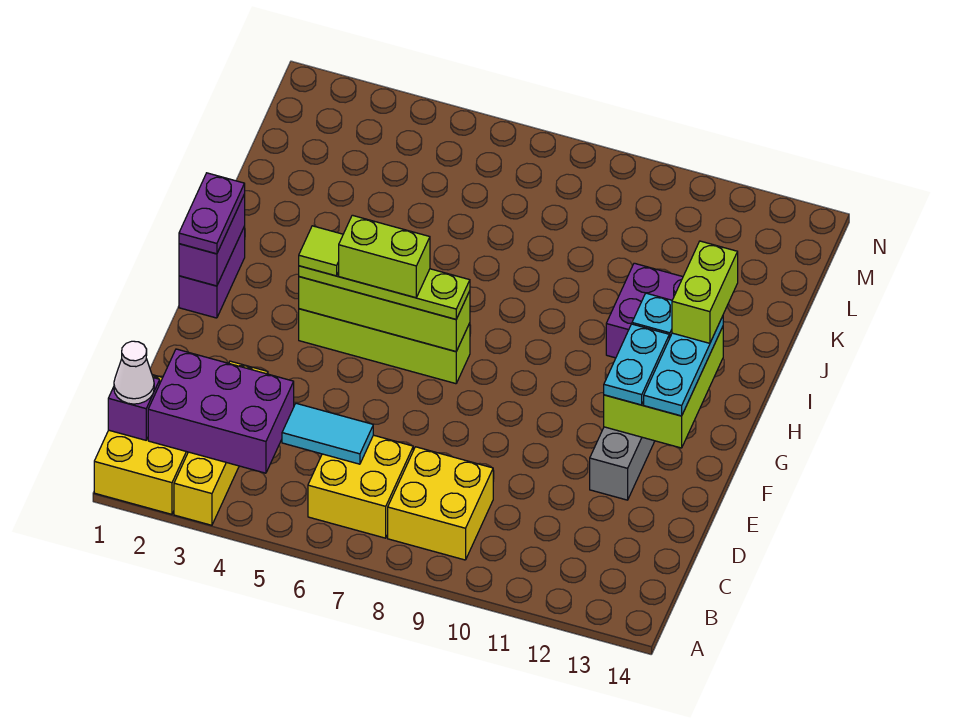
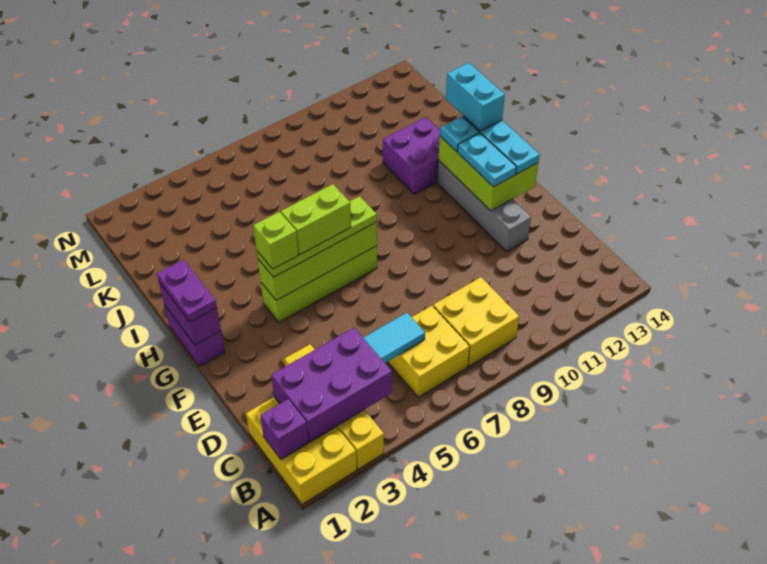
white cone B1 level 3 -> none
lime tile G4 level 4 -> lime brick G4 level 4
lime brick H13:I13 level 4 -> cyan brick H13:I13 level 4

